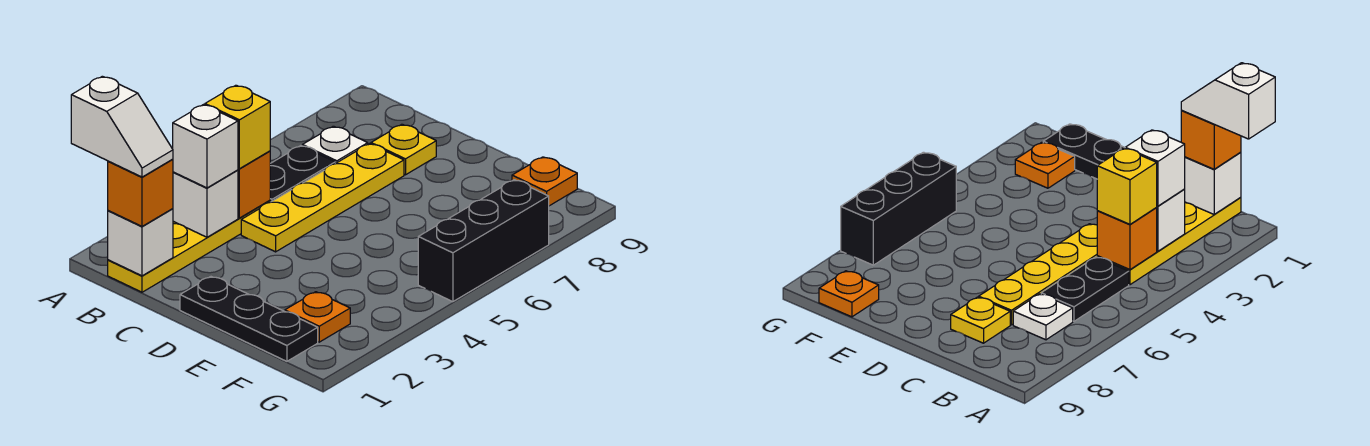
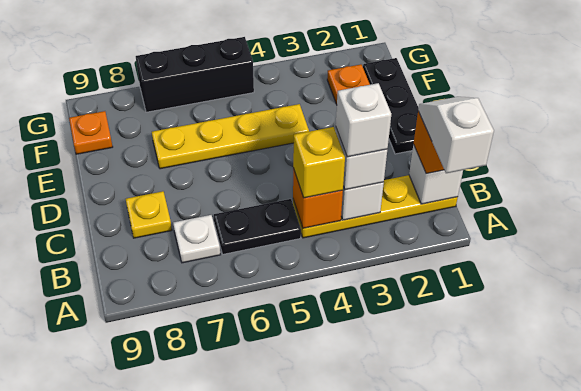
none -> white brick B3 level 4
yellow plate C4:C7 level 1 -> yellow plate E4:E7 level 1

